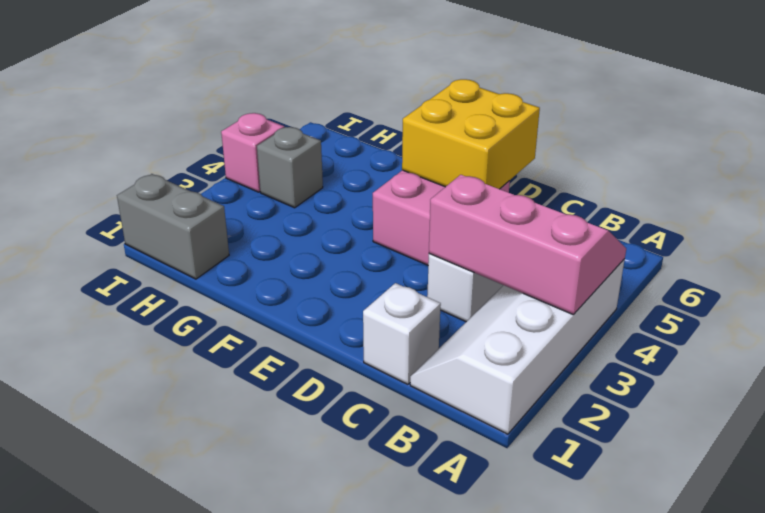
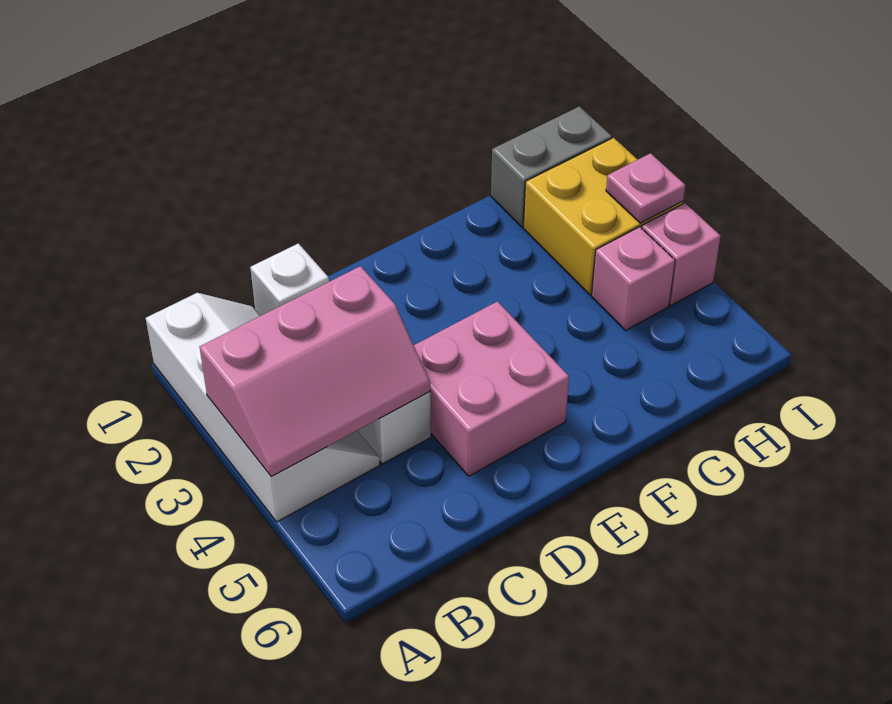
yellow brick D5:E6 level 2 -> yellow brick H2:I3 level 1
grey brick H4 level 1 -> pink brick H4 level 1
none -> pink plate I3 level 2

